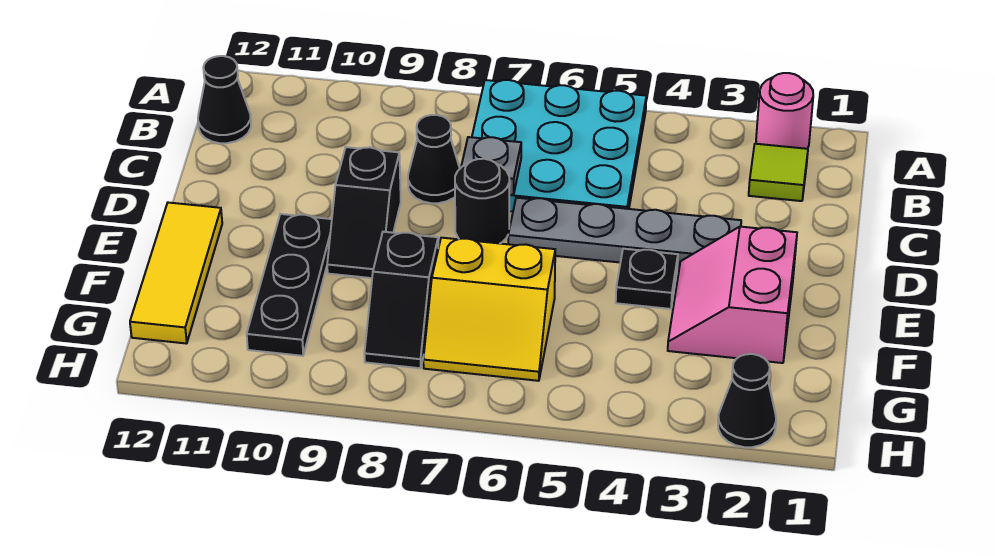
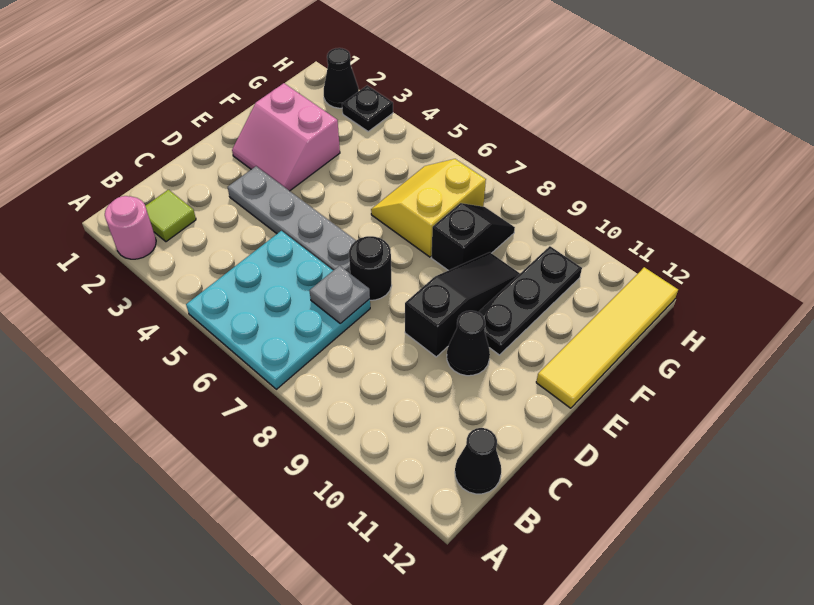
black cone C8 level 1 -> black cone D10 level 1
black slope D9:E9 level 1 top D -> black slope D9:F9 level 1 top D
pink slope E2:F3 level 1 top 2 -> pink slope E2:F3 level 1 top F
black plate E4 level 1 -> black plate H3 level 1
yellow tile E12:G12 level 1 -> yellow tile E12:H12 level 1
yellow slope F6:G7 level 1 top F -> yellow slope F6:G7 level 1 top 7

